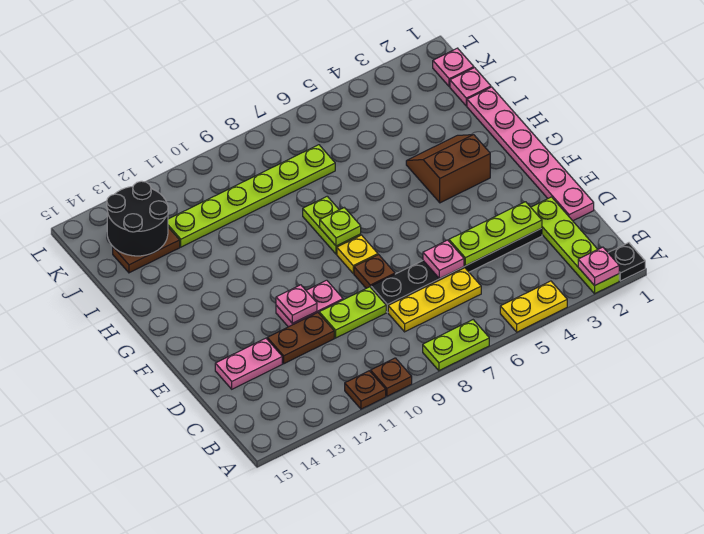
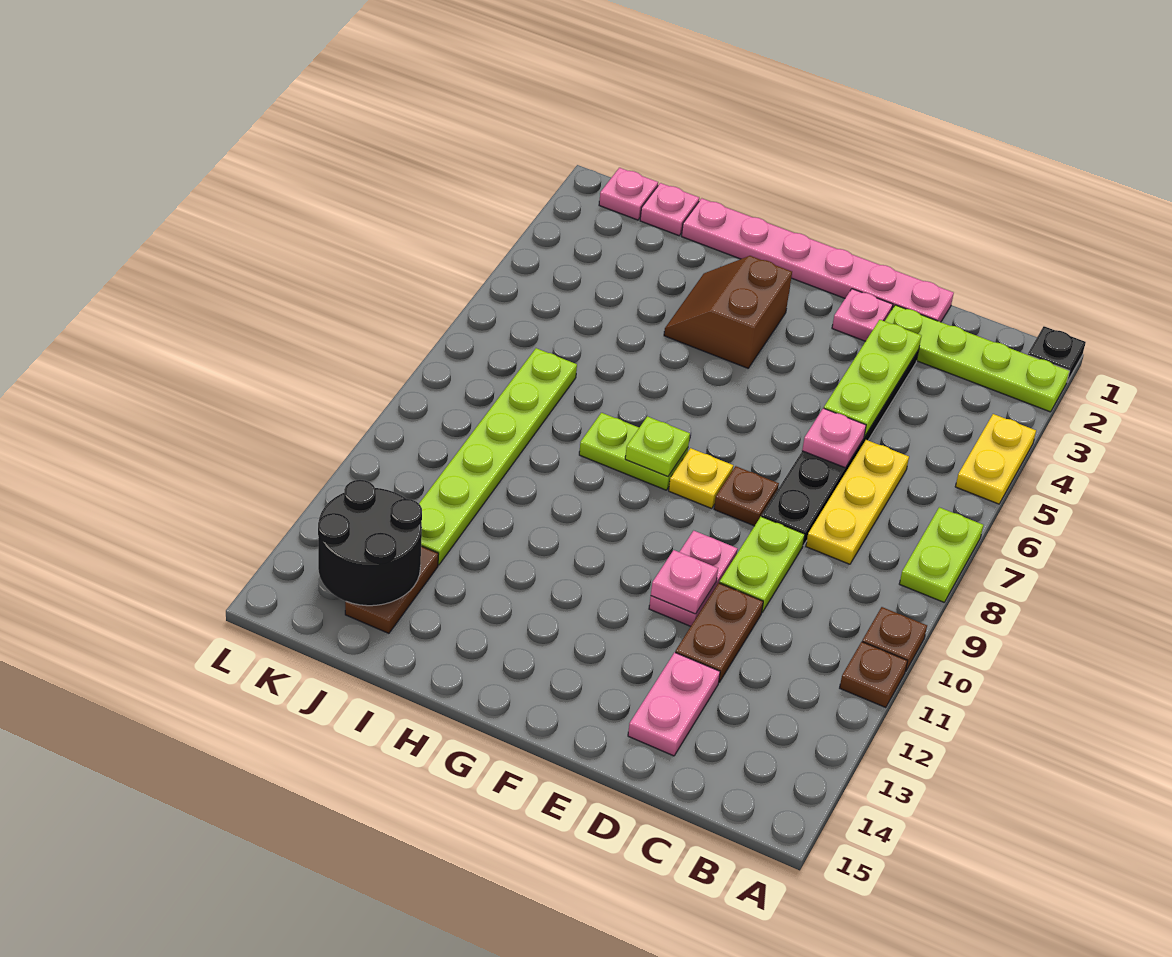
pink plate A2 level 2 -> pink plate E2 level 1

